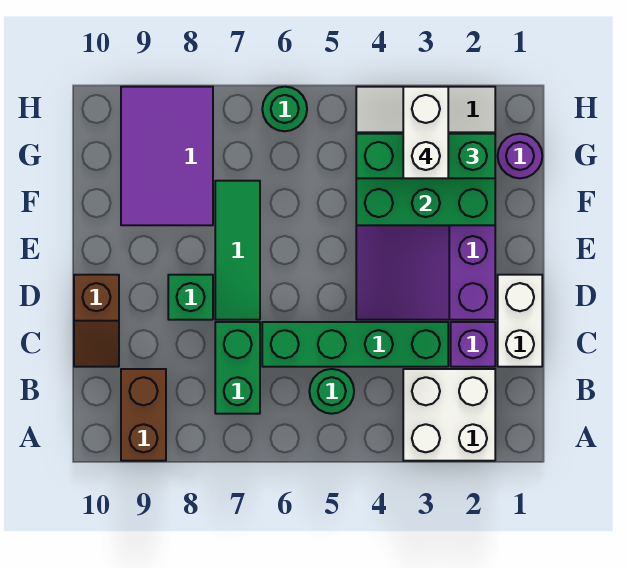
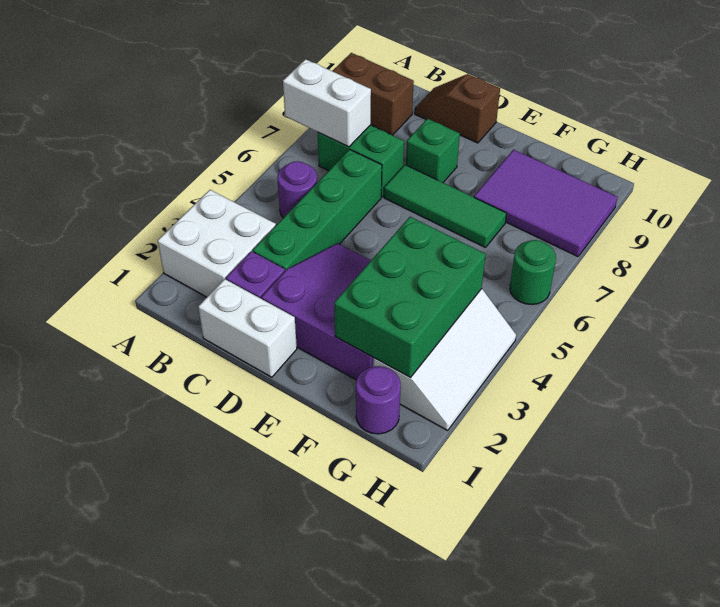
green round brick B5 level 1 -> purple round brick B5 level 1
green brick G2:G4 level 3 -> none
white brick G3:H3 level 4 -> white brick A7:B7 level 2

